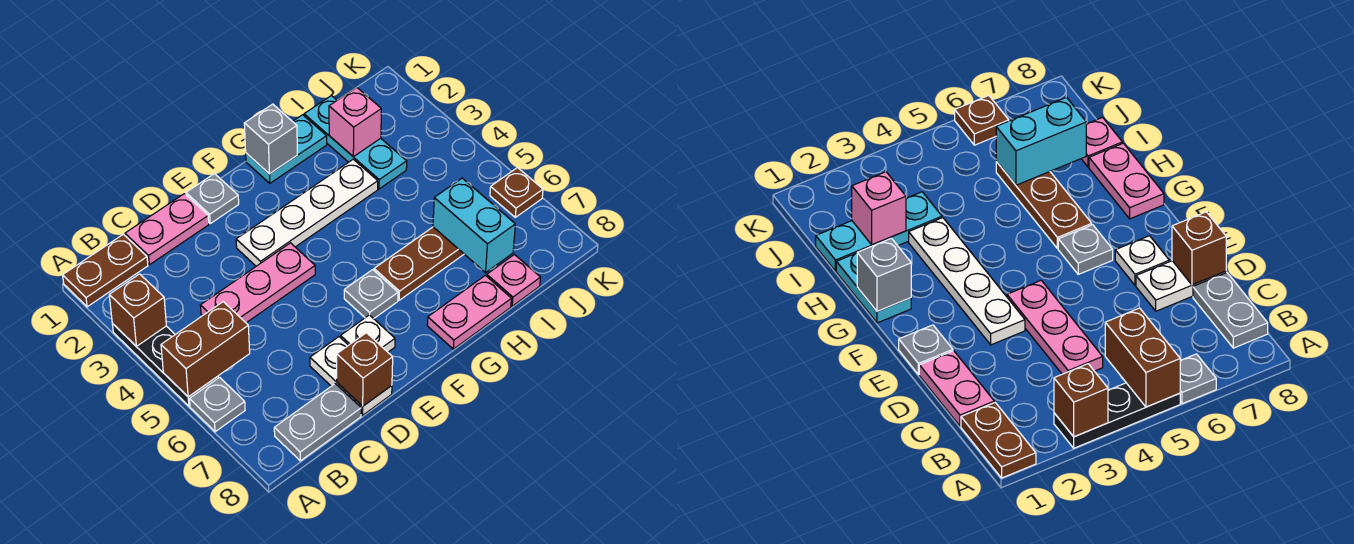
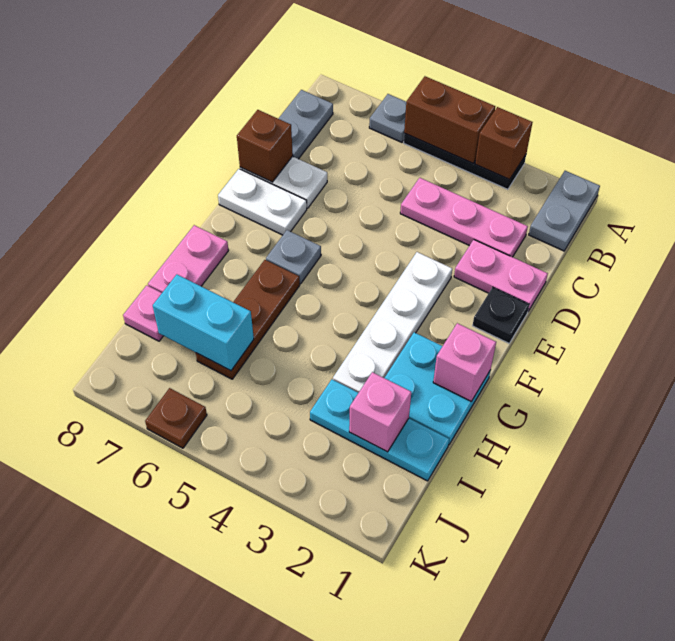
brown plate A1:B1 level 1 -> grey plate A1:B1 level 1
brown brick A5:B5 level 2 -> brown brick A4:A5 level 2
pink plate C1:D1 level 1 -> pink plate D1:D2 level 1
pink plate C4:E4 level 1 -> pink plate C2:C4 level 1
grey plate E1 level 1 -> black plate E1 level 1
white plate E7 level 1 -> white plate E7:E8 level 1
cyan plate G1:H1 level 1 -> cyan plate G1:H2 level 1
grey brick G1 level 2 -> pink brick G1 level 2

